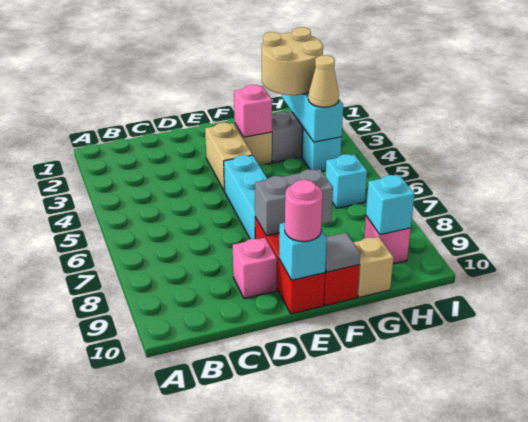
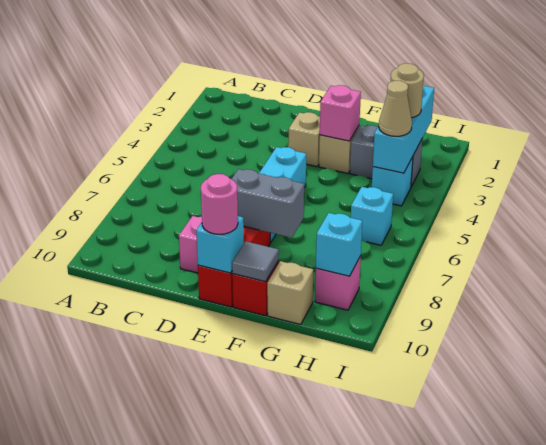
tan brick E3:E4 level 1 -> tan brick E3 level 1
tan round brick G2:H3 level 3 -> tan round brick H3 level 3

